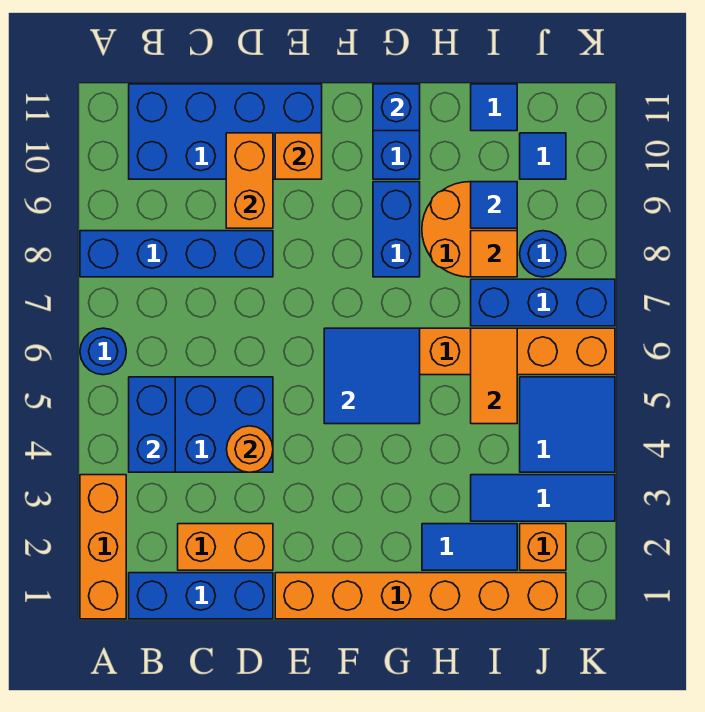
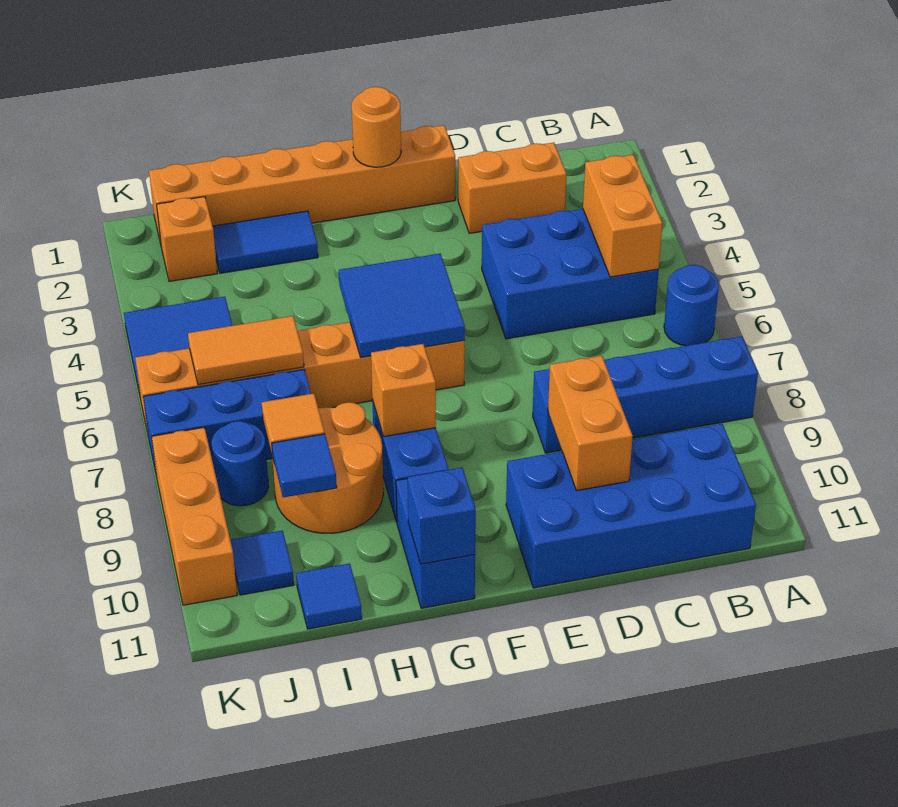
orange brick A1:A3 level 1 -> orange brick K8:K10 level 1
blue brick B1:D1 level 1 -> none
blue brick B4:B5 level 2 -> orange brick B4:B5 level 2
orange round brick D4 level 2 -> orange round brick F1 level 2
orange brick E10 level 2 -> orange brick G8 level 2
blue tile I3:K3 level 1 -> none
orange tile I5:I6 level 2 -> orange tile I6:J6 level 2

